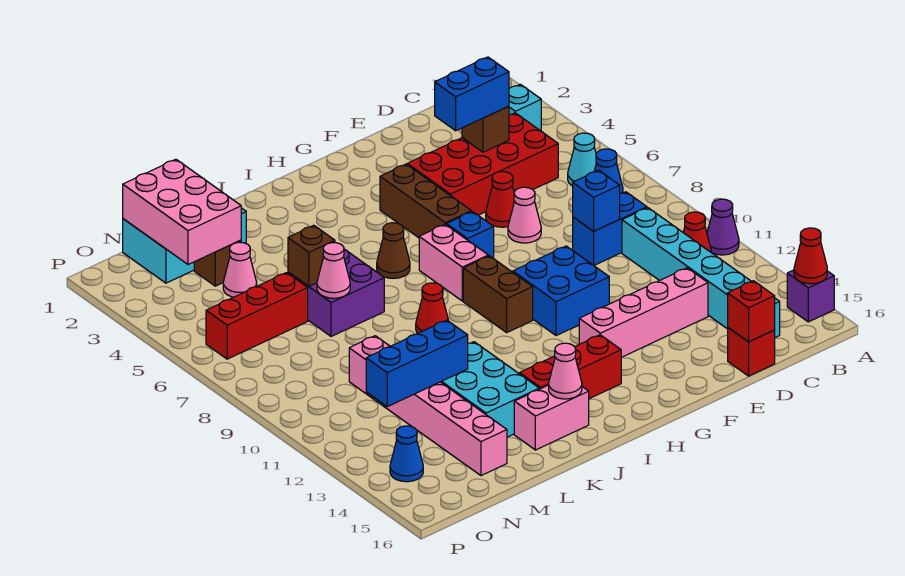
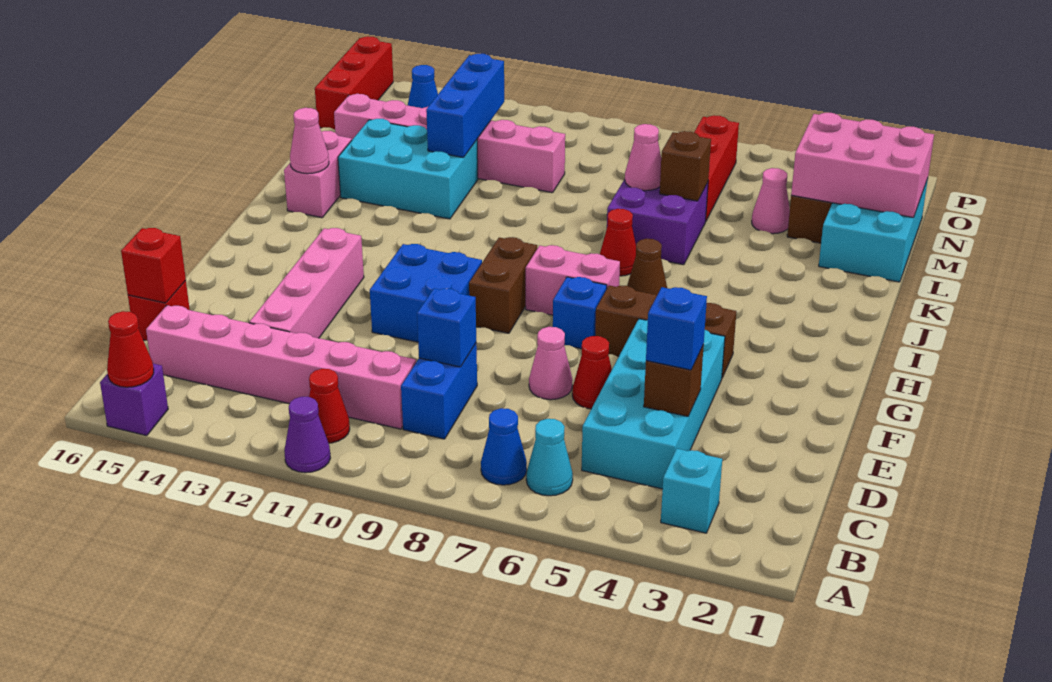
red brick C4:F5 level 1 -> cyan brick C4:F5 level 1
cyan brick C10:C15 level 1 -> pink brick C10:C15 level 1
blue brick D4:E4 level 3 -> blue brick D4 level 3
brown brick H9:H10 level 1 -> brown brick G9:H9 level 1
red brick H14:J14 level 1 -> red brick N16:P16 level 1
red cone J9 level 1 -> red cone J7 level 1

